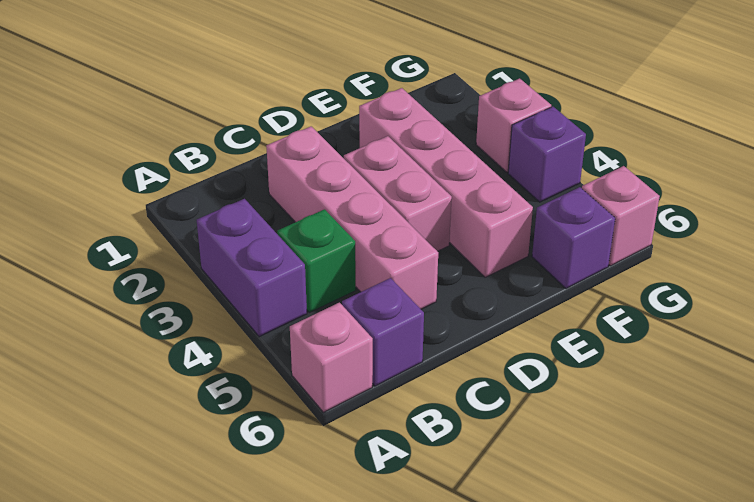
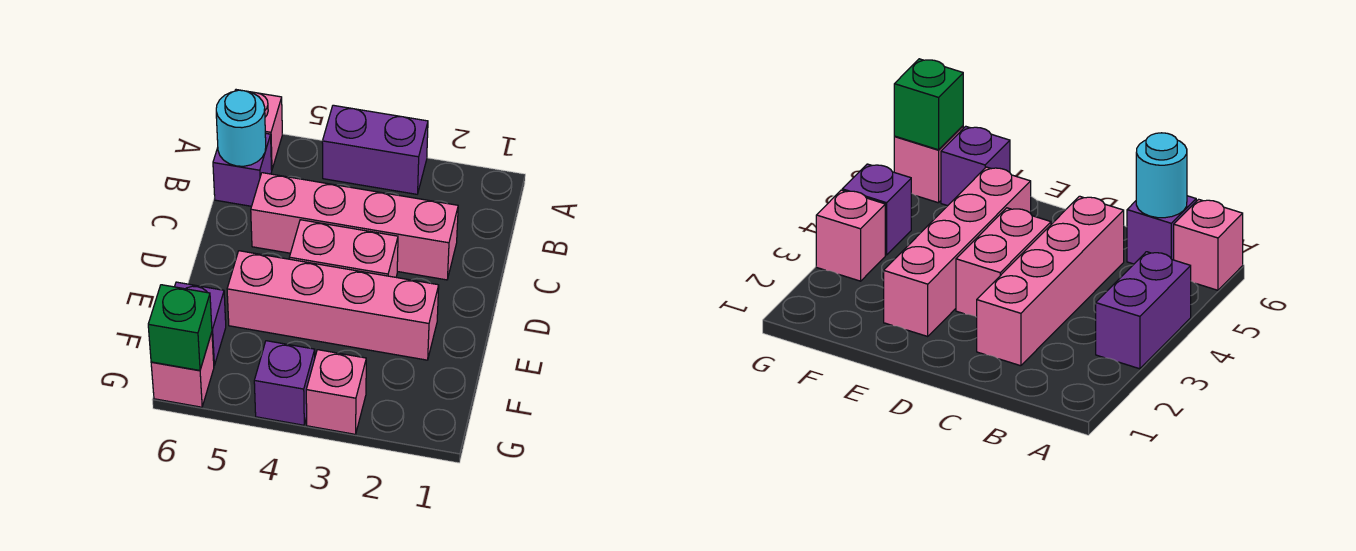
green brick B4 level 1 -> green brick G6 level 2
none -> cyan round brick B6 level 2

